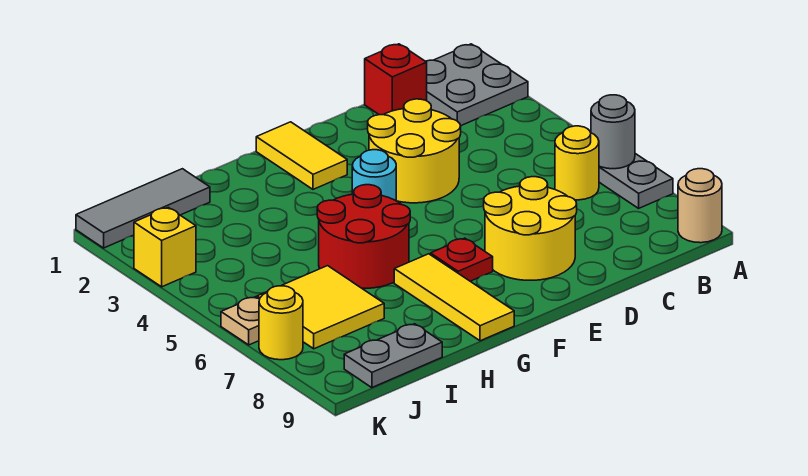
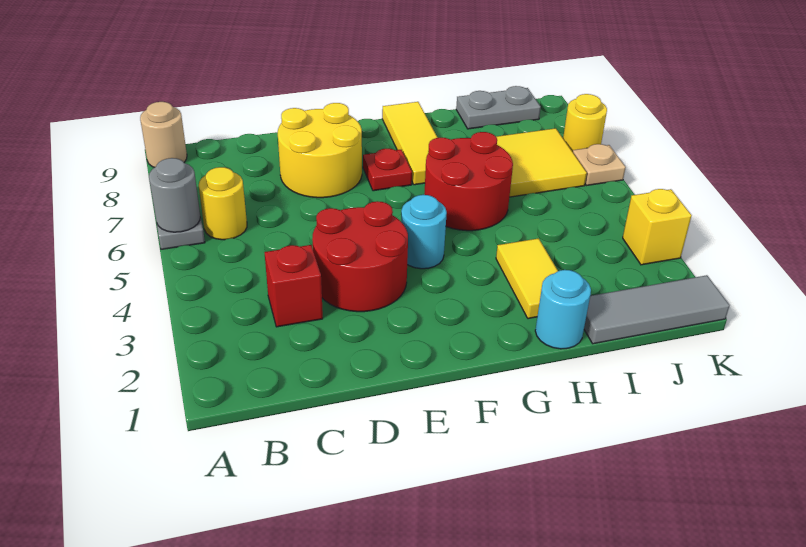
grey plate A1:B2 level 1 -> none
red brick C1 level 1 -> red brick C3 level 1
yellow round brick D3:E4 level 1 -> red round brick D3:E4 level 1
yellow tile F1:F2 level 1 -> yellow tile H2:H3 level 1
none -> cyan round brick H1 level 1

